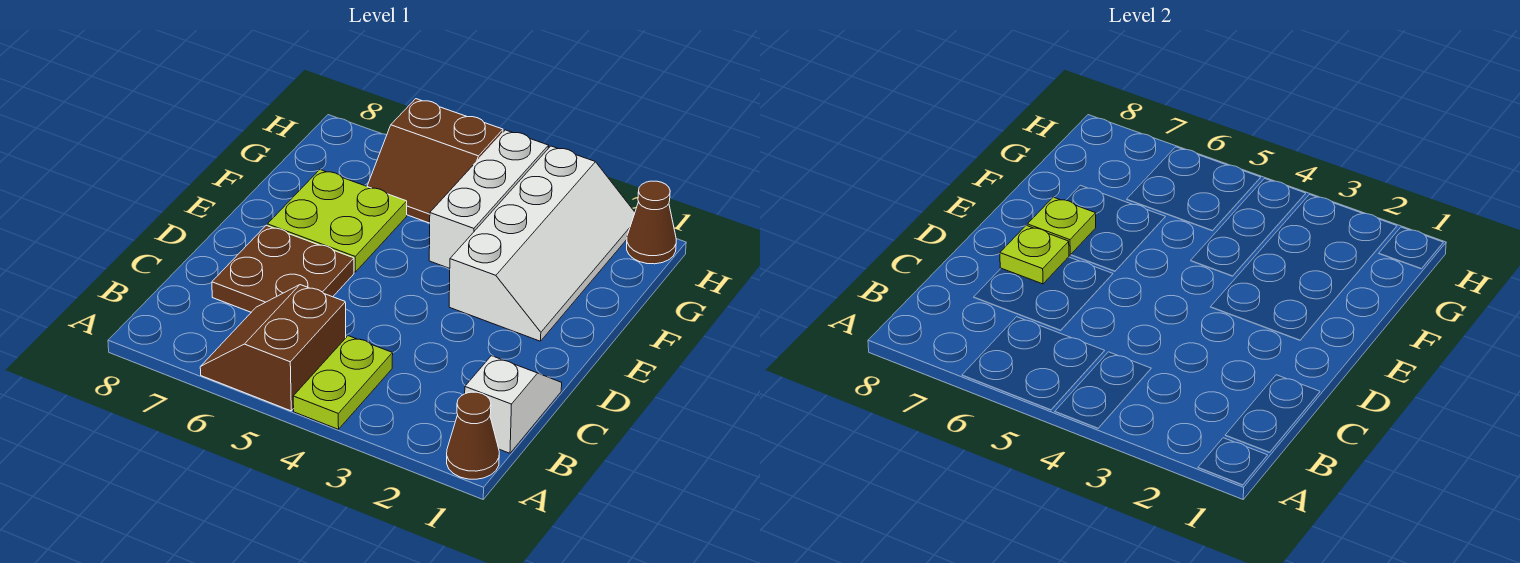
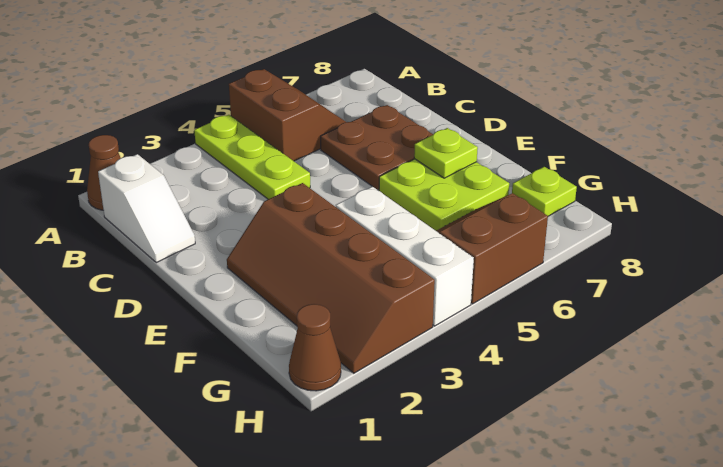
lime plate A4:B4 level 1 -> lime plate A4:C4 level 1
lime plate D7 level 2 -> lime plate G8 level 1
white slope E2:H3 level 1 top 3 -> brown slope E2:H3 level 1 top 3

